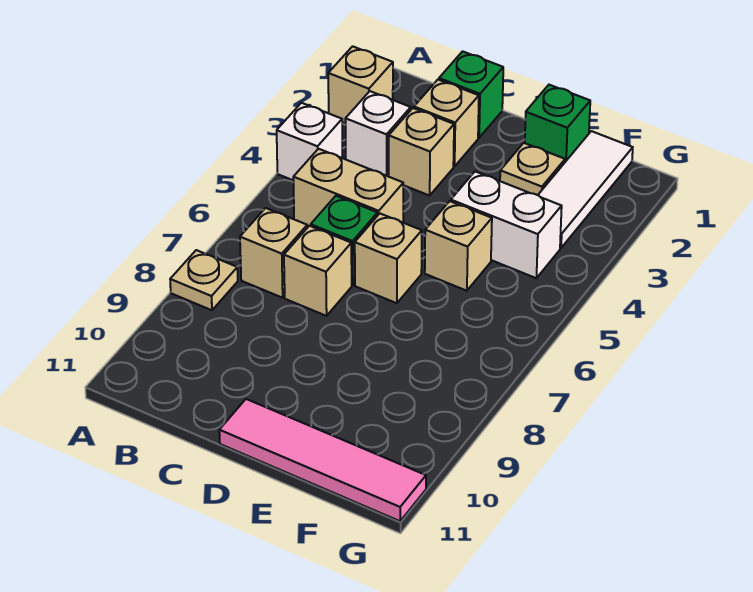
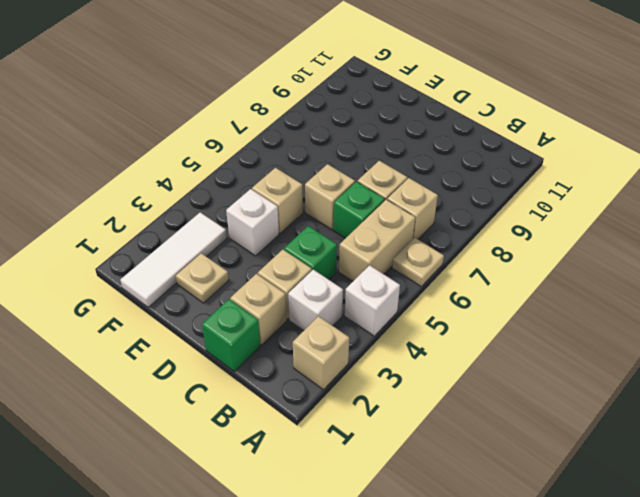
tan plate A8 level 1 -> tan plate A6 level 1
tan brick B5:C5 level 1 -> tan brick B5:B6 level 1
pink tile D11:G11 level 1 -> none
green brick E1 level 1 -> green brick C4 level 1
white brick E4:F4 level 1 -> white brick E4 level 1

